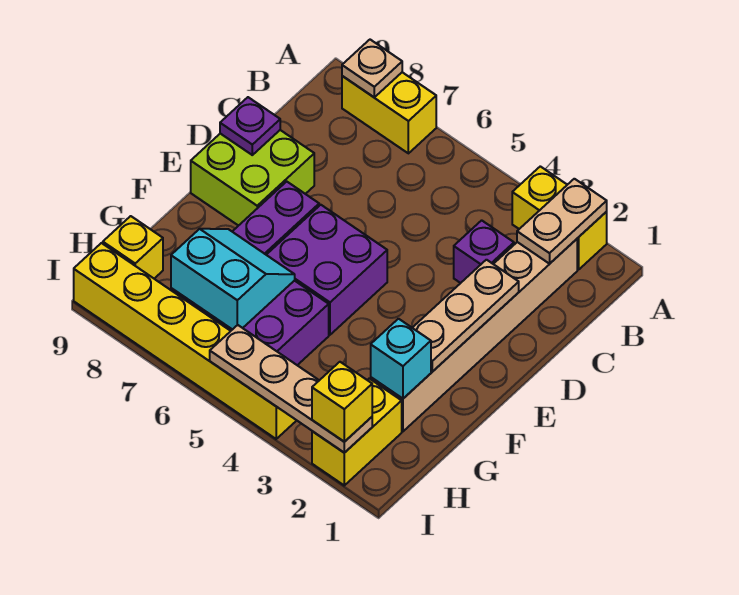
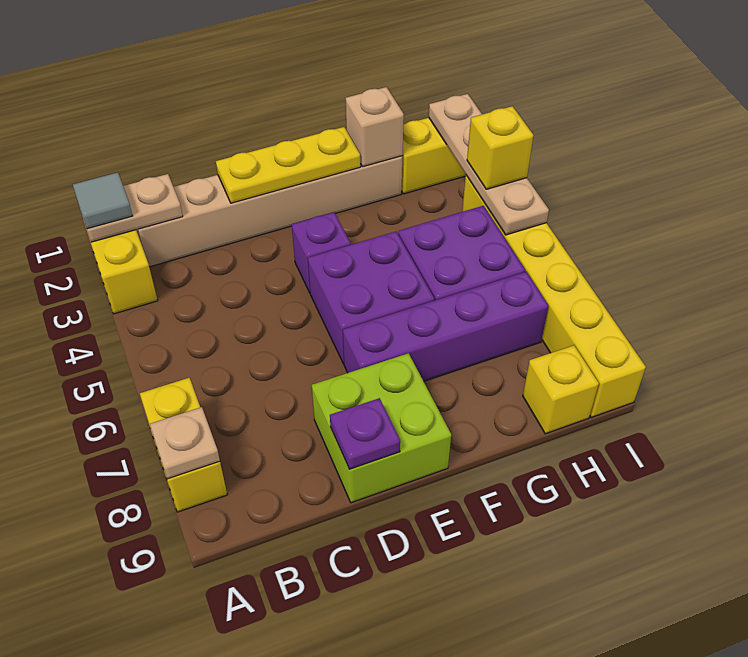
none -> grey tile A2 level 3
purple brick C3 level 1 -> purple brick E4 level 1
tan plate D2:F2 level 2 -> yellow plate D2:F2 level 2
cyan brick G2 level 2 -> tan brick G2 level 2
cyan slope G6:H7 level 2 top H -> none
yellow brick I2 level 3 -> yellow brick I4 level 3

